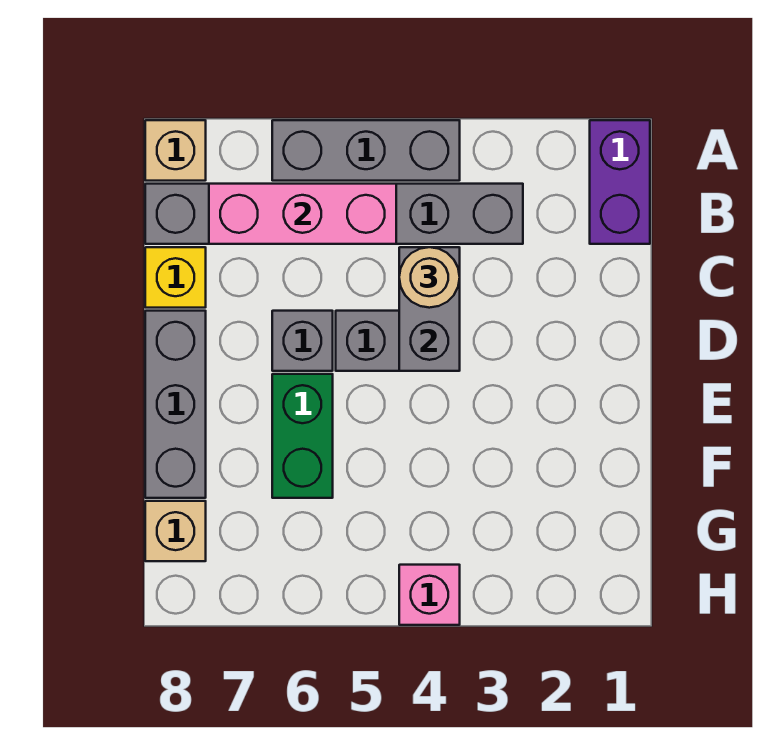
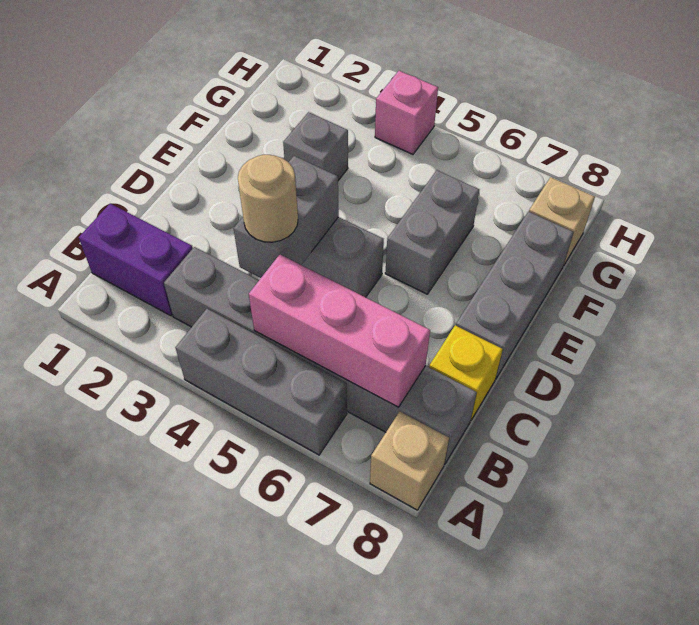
purple brick A1:B1 level 1 -> purple brick B1:B2 level 1
grey brick D6 level 1 -> grey brick F3 level 1
green brick E6:F6 level 1 -> grey brick E6:F6 level 1

